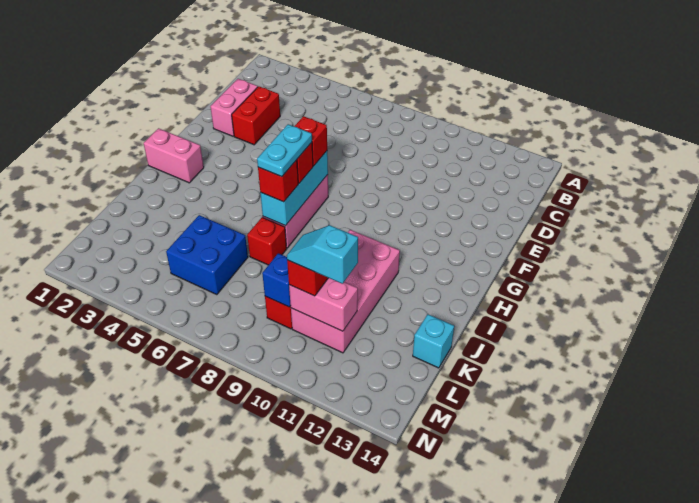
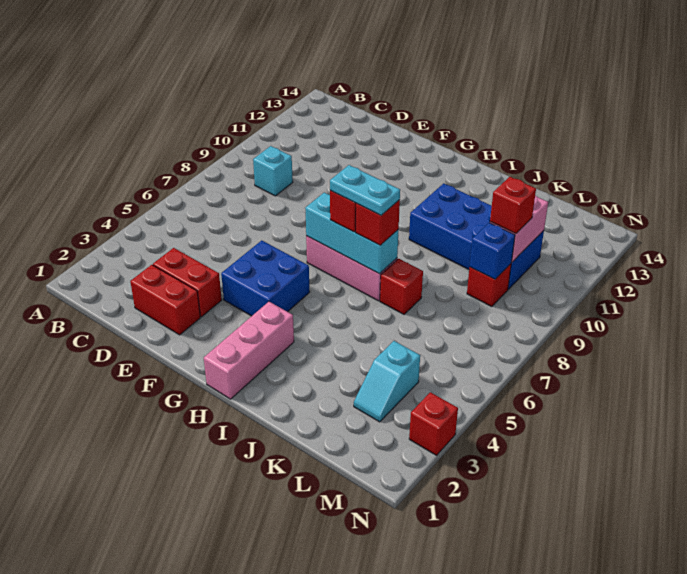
pink brick D2:E2 level 1 -> red brick D2:E2 level 1
red brick G7 level 3 -> red brick N3 level 1
pink brick H1:H2 level 1 -> pink brick H1:H3 level 1
pink brick I10:L11 level 1 -> blue brick I10:L11 level 1
blue brick K5:L6 level 1 -> blue brick F4:G5 level 1
cyan brick K14 level 1 -> cyan brick C9 level 1
cyan slope L10:L11 level 4 top 11 -> cyan slope L3:L4 level 1 top 4

